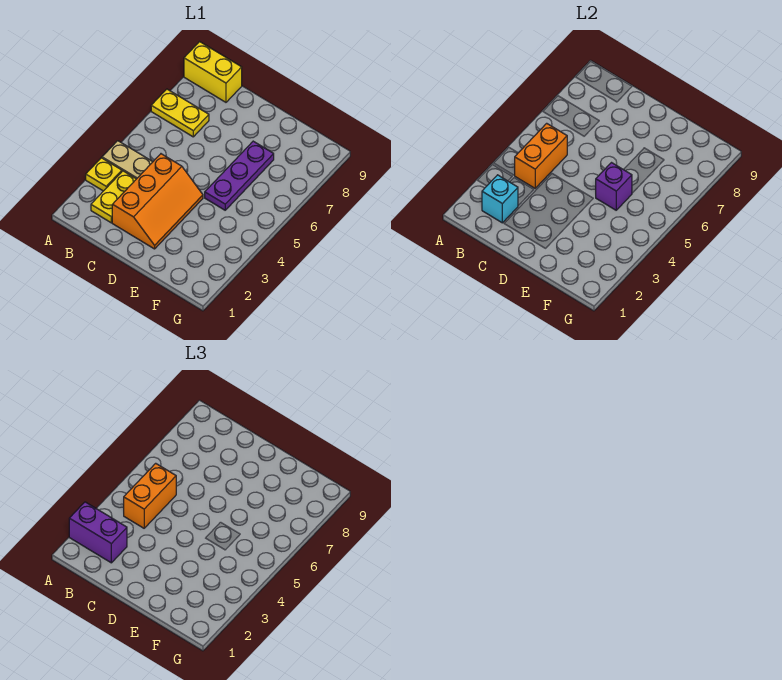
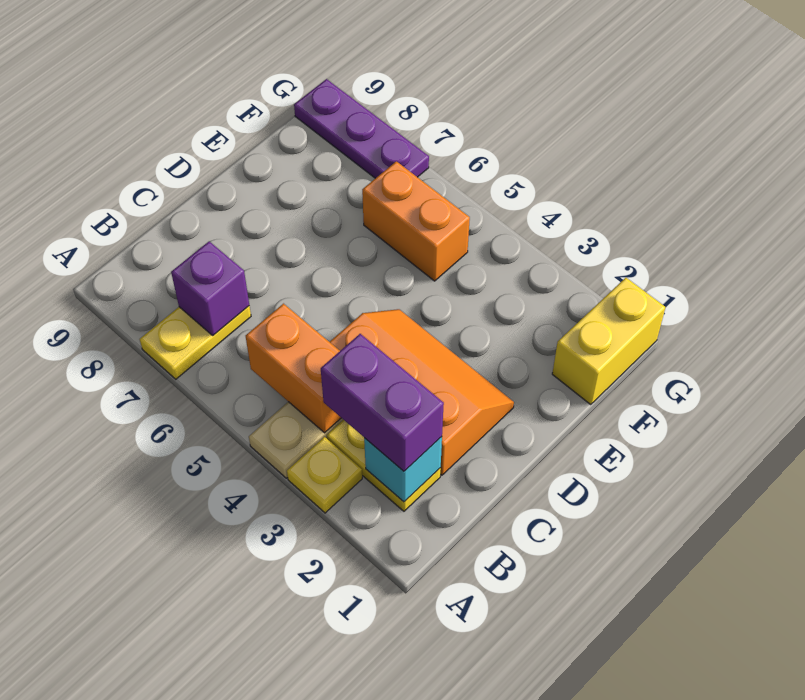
purple brick A2:B2 level 3 -> purple brick B2:B3 level 3
yellow brick A9:B9 level 1 -> yellow brick F1:G1 level 1
orange brick B4:B5 level 3 -> orange brick F5:F6 level 1
purple plate E5:E7 level 1 -> purple plate G7:G9 level 1
purple brick E5 level 2 -> purple brick B7 level 2

